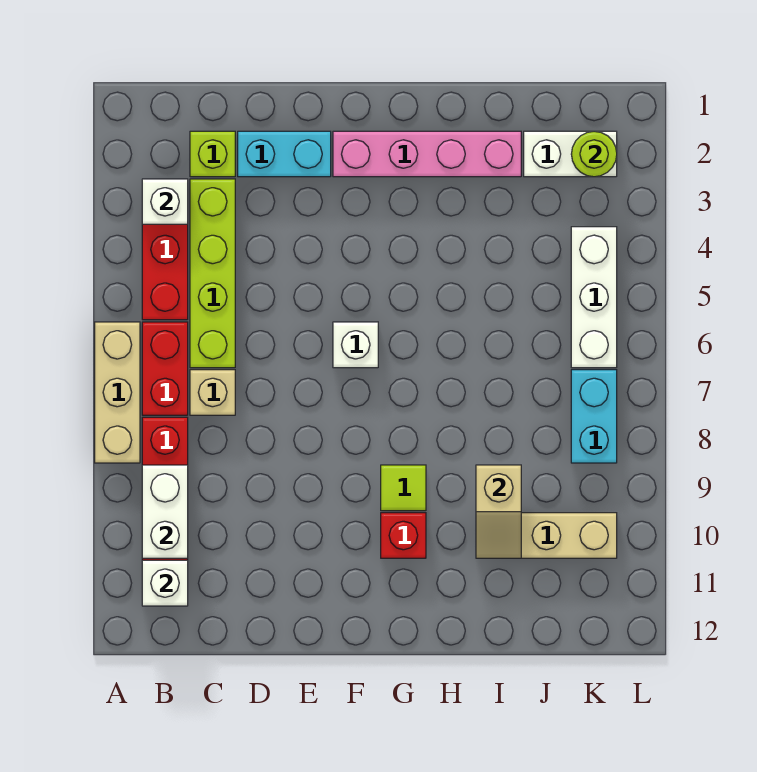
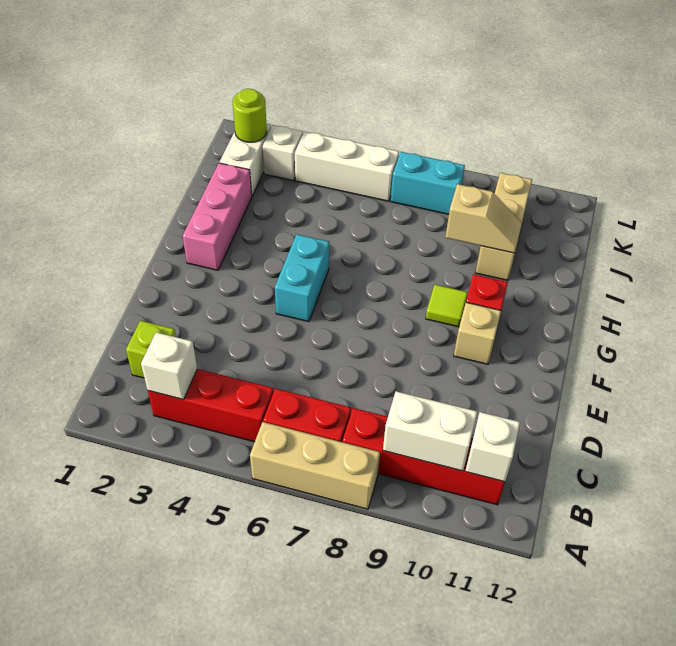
lime brick C3:C6 level 1 -> none
tan brick C7 level 1 -> tan brick F10 level 1
cyan brick D2:E2 level 1 -> cyan brick F5:G5 level 1
pink brick F2:I2 level 1 -> pink brick G2:I2 level 1
white brick F6 level 1 -> white brick K3 level 1

